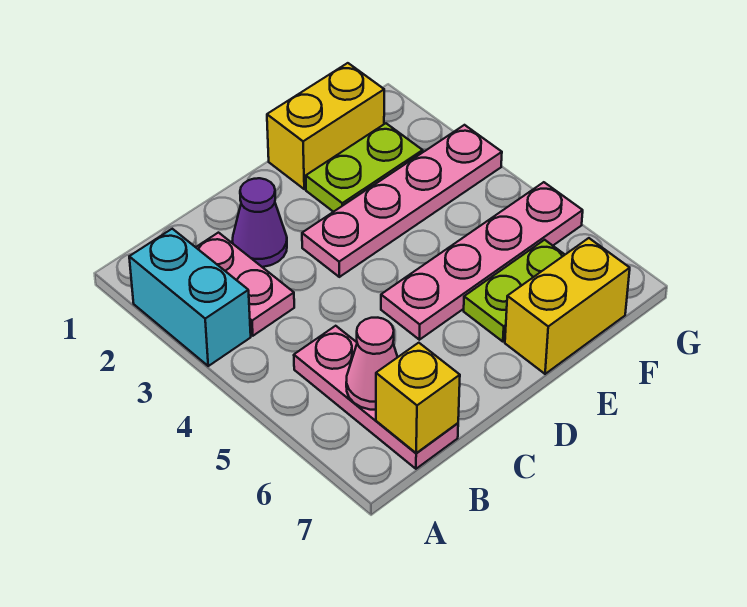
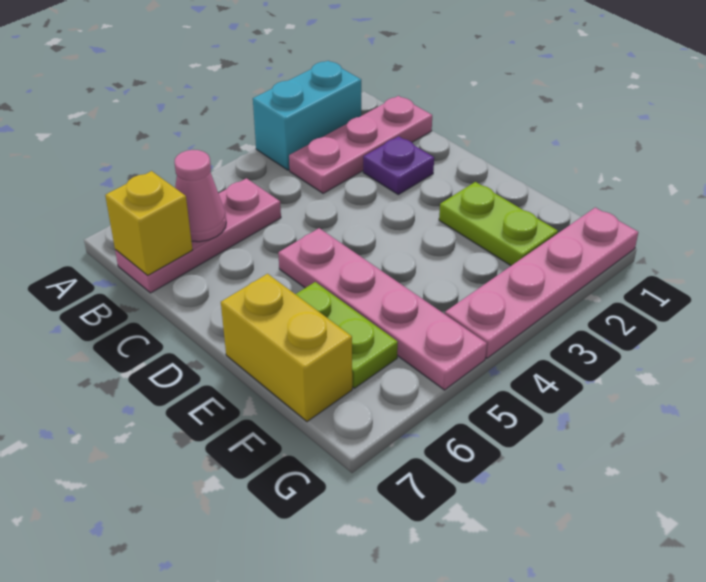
pink plate B2:B3 level 1 -> pink plate B1:B3 level 1
purple cone C2 level 1 -> purple plate C2 level 1
pink plate D3:G3 level 1 -> pink plate G1:G4 level 1
yellow brick E1:F1 level 1 -> none

